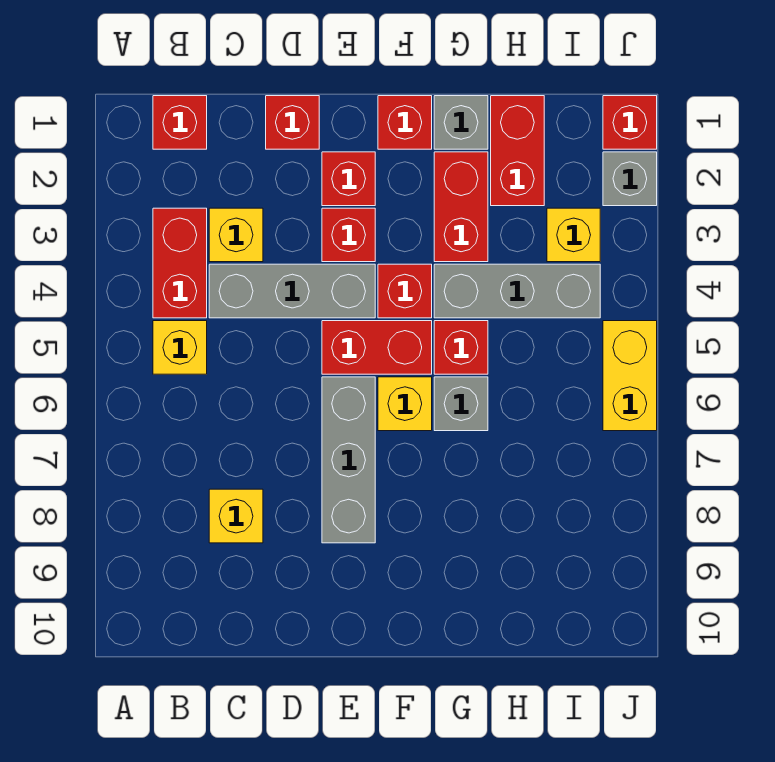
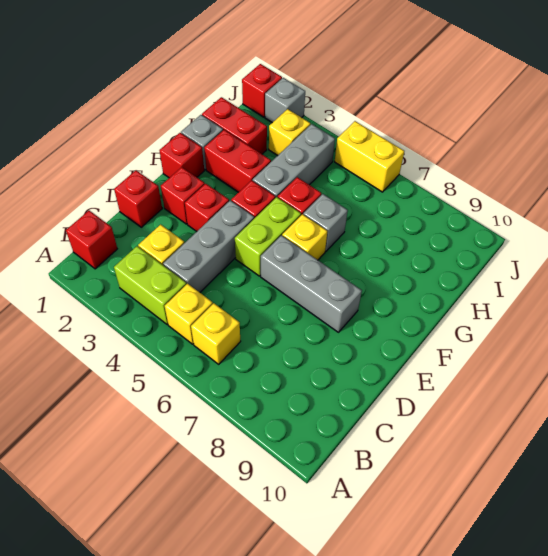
red brick B3:B4 level 1 -> lime brick B3:B4 level 1
yellow brick C8 level 1 -> yellow brick B6 level 1
red brick E5:F5 level 1 -> lime brick E5:F5 level 1

